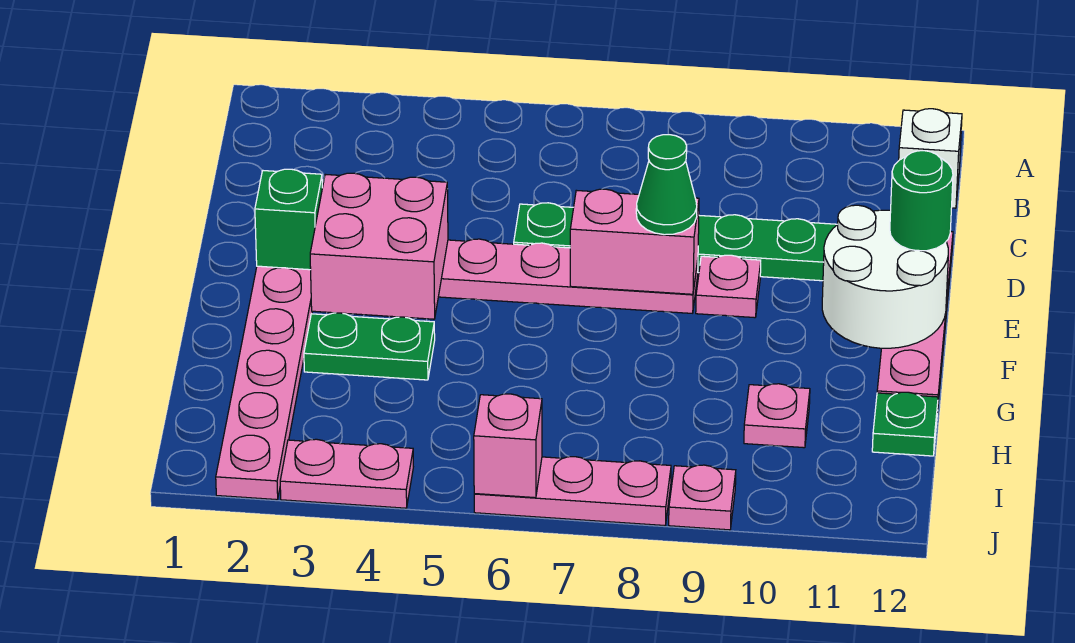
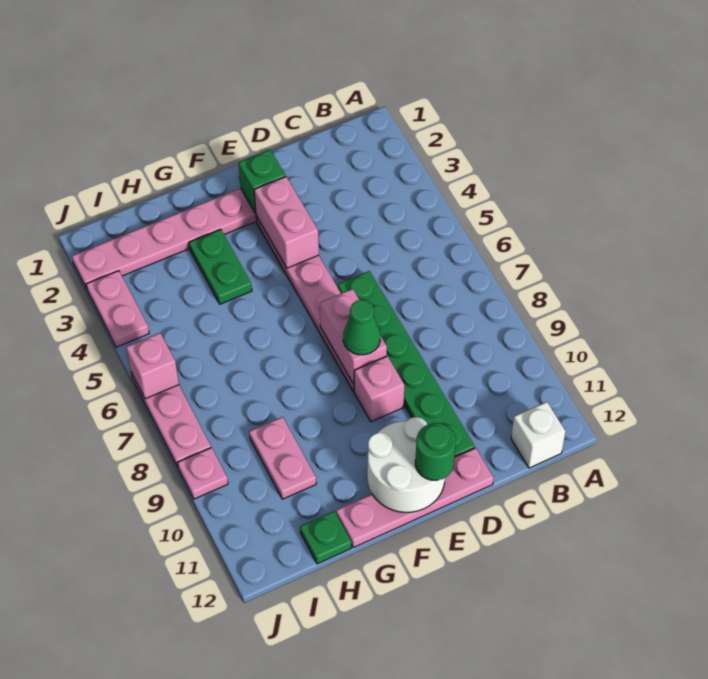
pink brick E3:F4 level 2 -> pink brick E3:E4 level 2
pink plate E9 level 1 -> pink brick E9 level 1
pink plate H10 level 1 -> pink plate H9:H10 level 1

